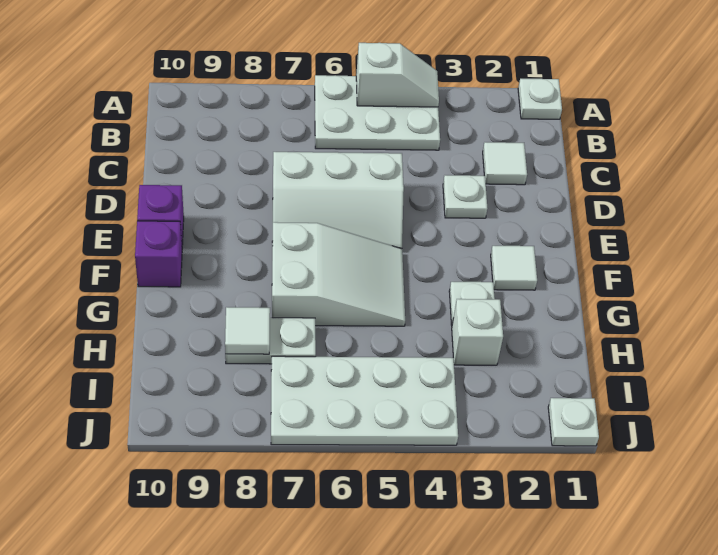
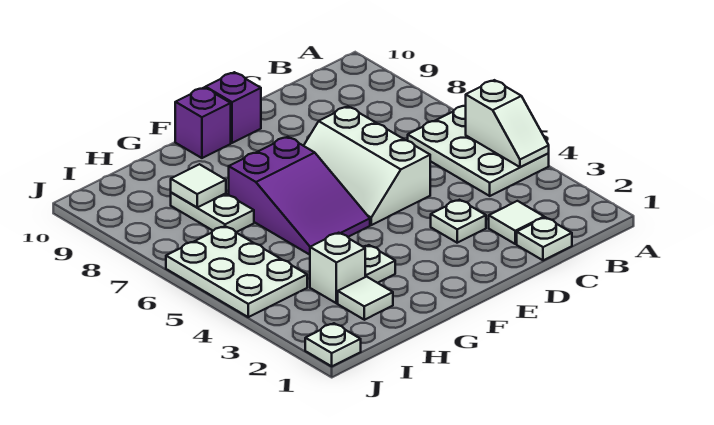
white plate A1 level 1 -> white plate C1 level 1
white tile F2 level 1 -> white tile H2 level 1
white slope F5:G7 level 1 top 7 -> purple slope F5:G7 level 1 top 7
white plate I4:J7 level 1 -> white plate I4:J6 level 1

